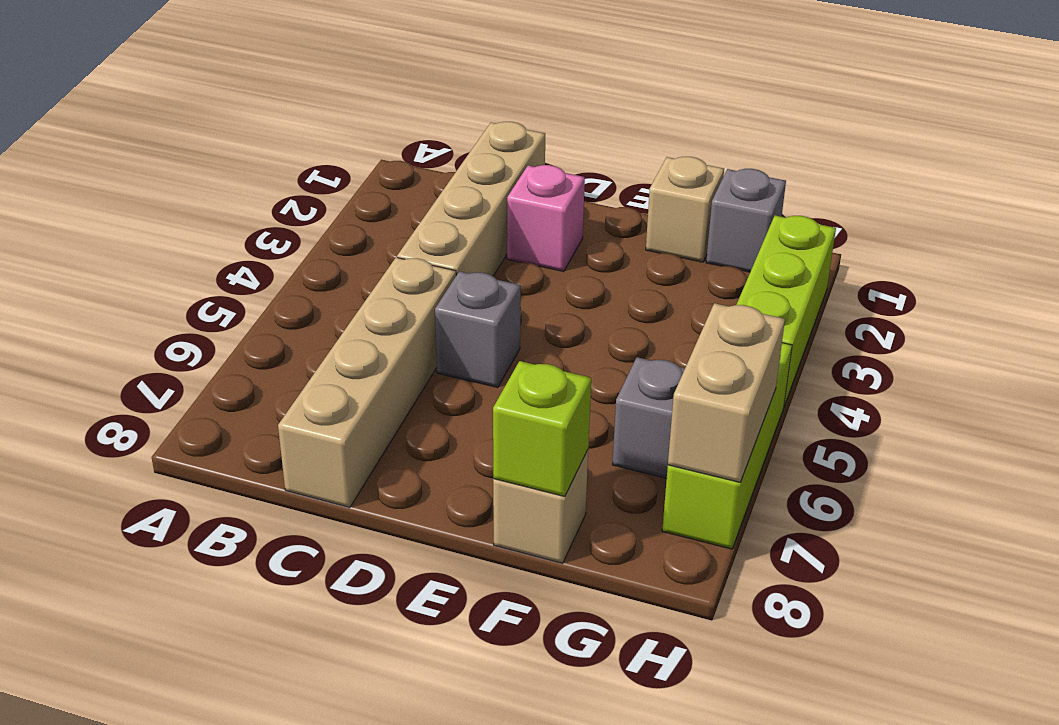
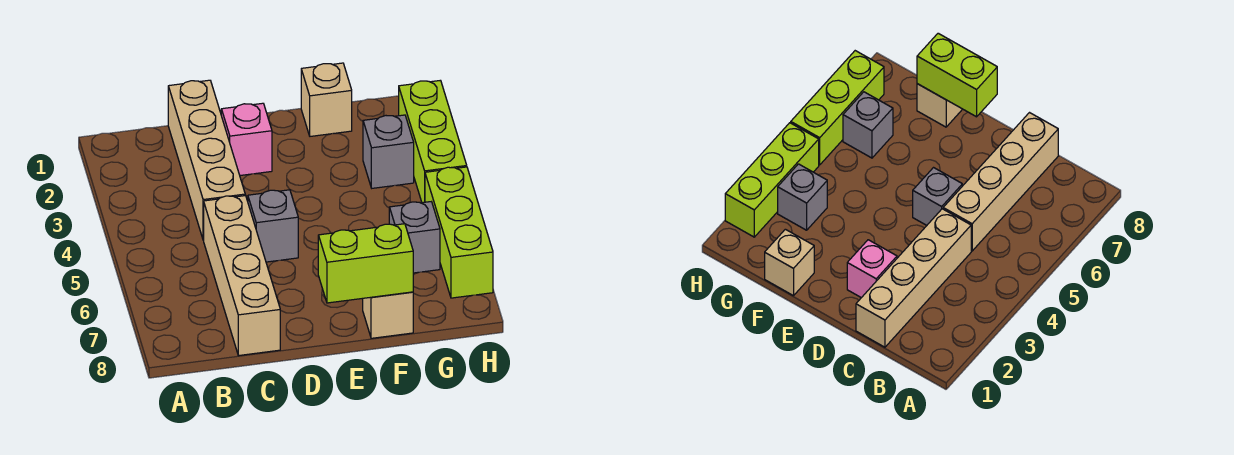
lime brick F8 level 2 -> lime brick E8:F8 level 2
grey brick G1 level 1 -> grey brick G3 level 1
tan brick H6:H7 level 2 -> none

